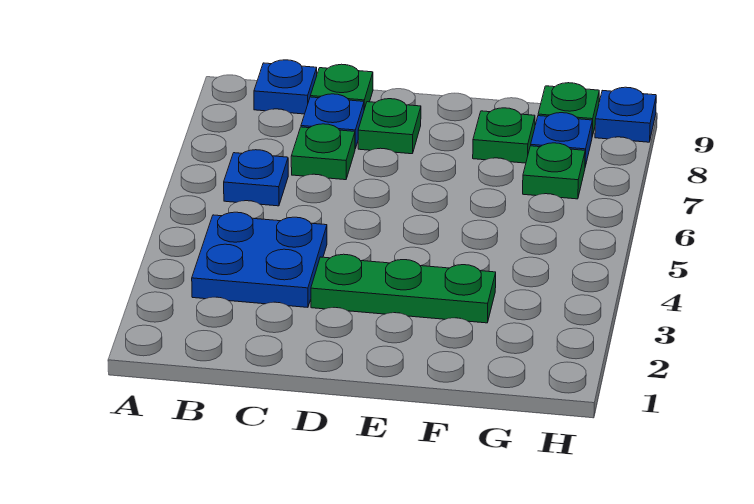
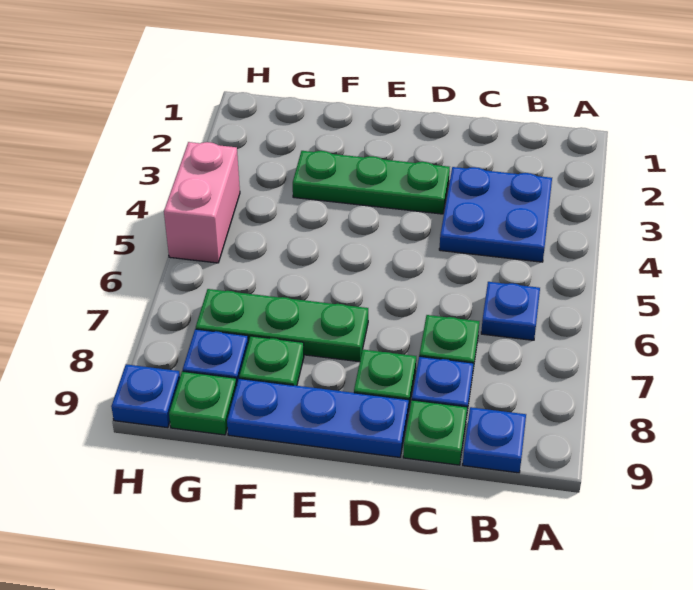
none -> blue plate D9:F9 level 1
green plate G7 level 1 -> green plate E7:G7 level 1
none -> pink brick H4:H5 level 1

